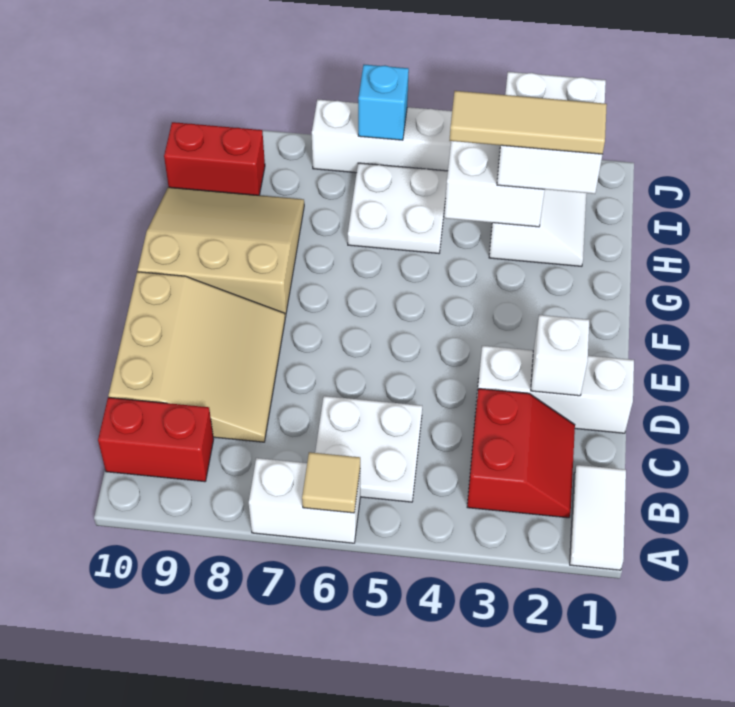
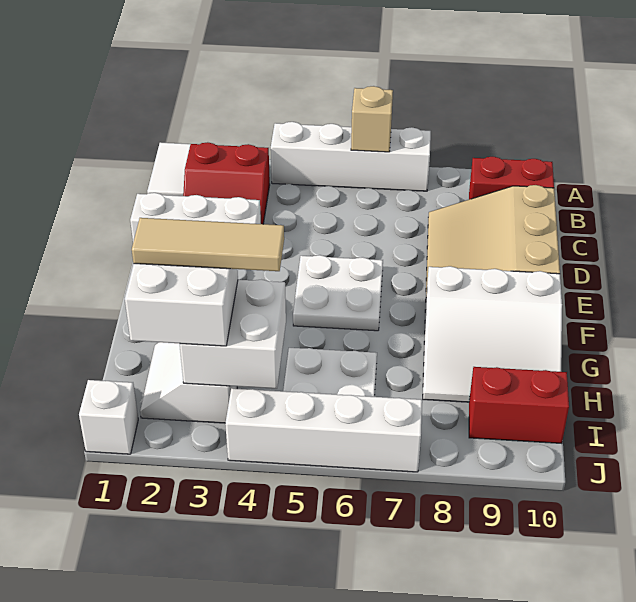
white brick A6:A7 level 1 -> white brick A4:A7 level 1
tan tile A6 level 2 -> tan brick A6 level 2
red slope B2:C3 level 1 top 3 -> red slope B2:C3 level 1 top B
white plate B5:C6 level 1 -> white plate E5:F6 level 1
white brick D2 level 2 -> white brick J1 level 1
tan slope F8:H10 level 1 top F -> white slope F8:H10 level 1 top F
cyan brick J6 level 2 -> none

